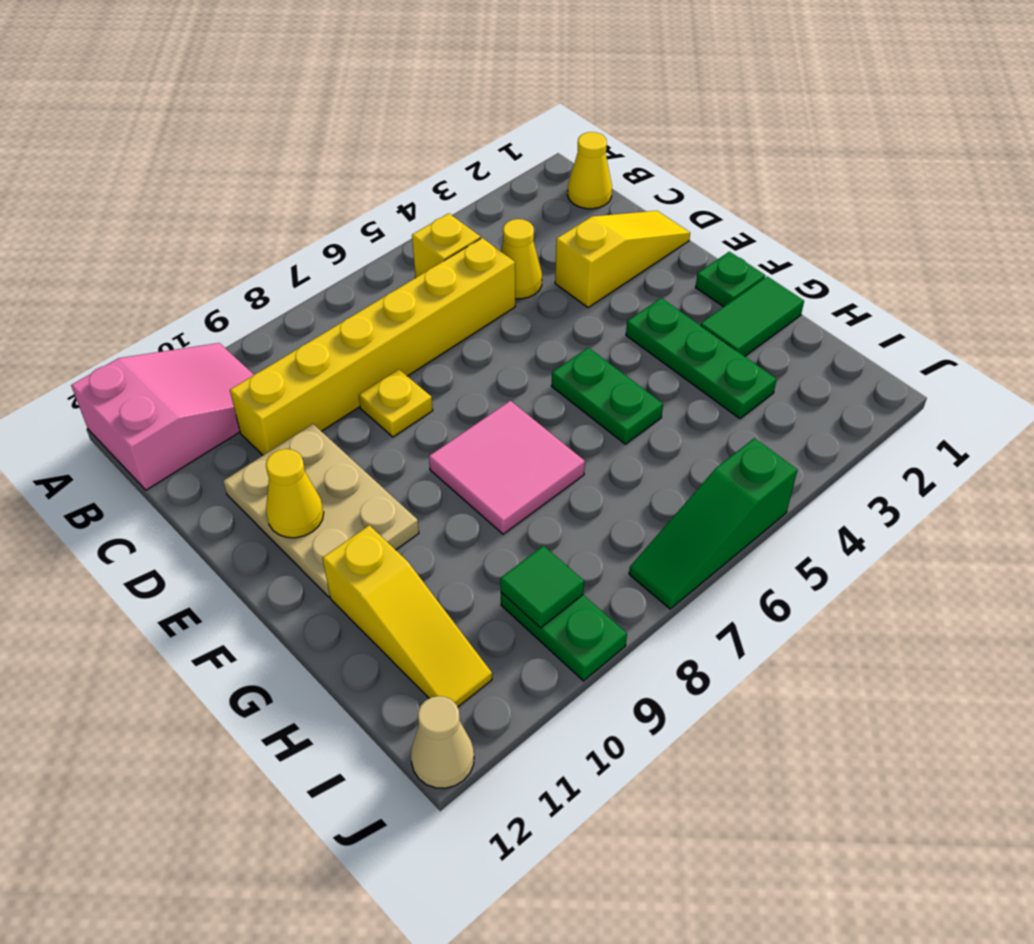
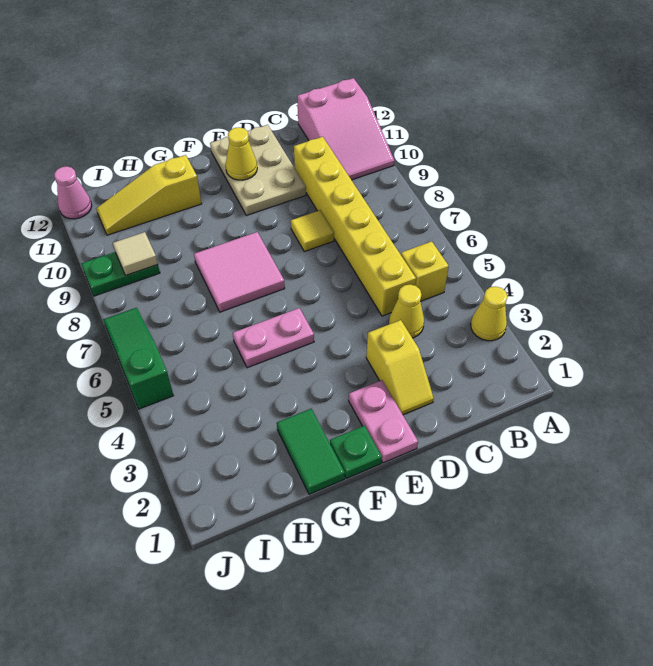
yellow cone B1 level 1 -> yellow cone A3 level 1
yellow slope D1:D3 level 1 top 3 -> yellow slope D2:D3 level 1 top 3
yellow plate D8 level 1 -> yellow tile D8 level 1
tan plate D10:F11 level 1 -> tan plate D10:E12 level 1
none -> pink plate E1:E2 level 1
green plate F3:H3 level 1 -> none
green plate F5:G5 level 1 -> pink plate F5:G5 level 1
green tile I9 level 2 -> tan tile I9 level 2
tan cone J12 level 1 -> pink cone J12 level 1

